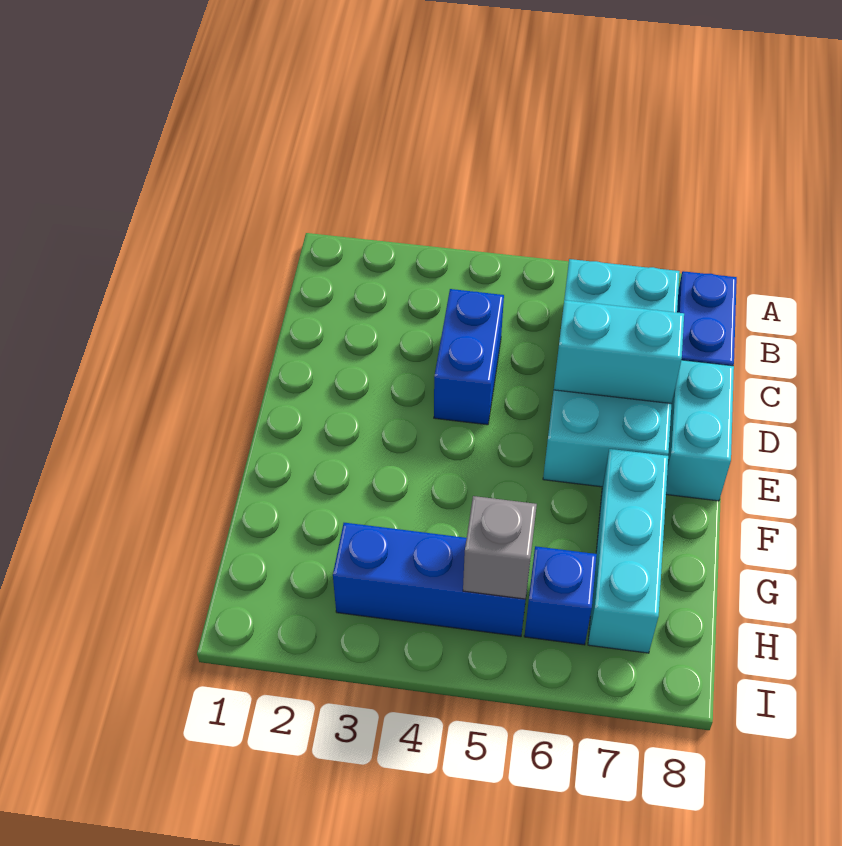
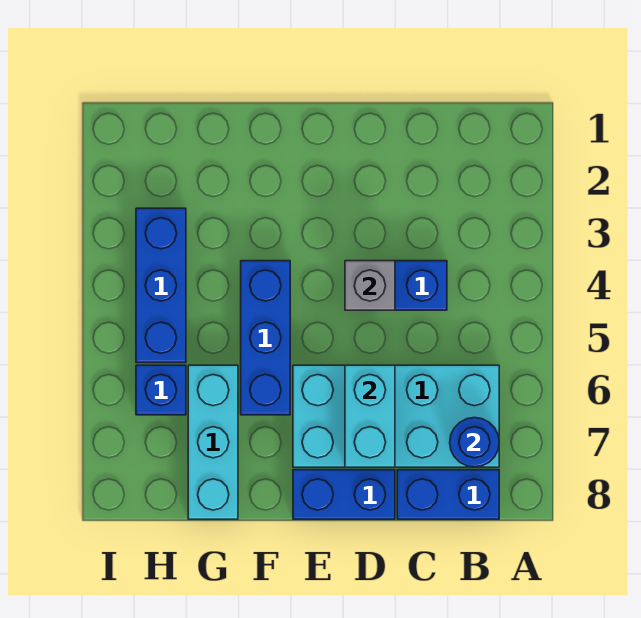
none -> blue round brick B7 level 2
cyan brick D8:E8 level 1 -> blue brick D8:E8 level 1
none -> blue brick F4:F6 level 1
cyan brick F7:H7 level 1 -> cyan brick G6:G8 level 1
grey brick H5 level 2 -> grey brick D4 level 2

